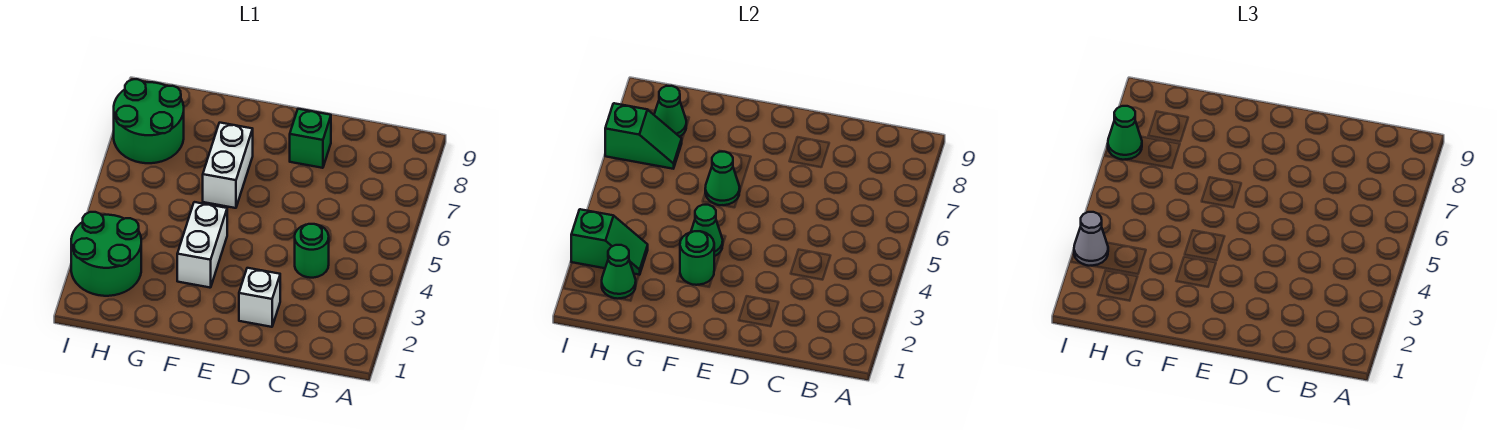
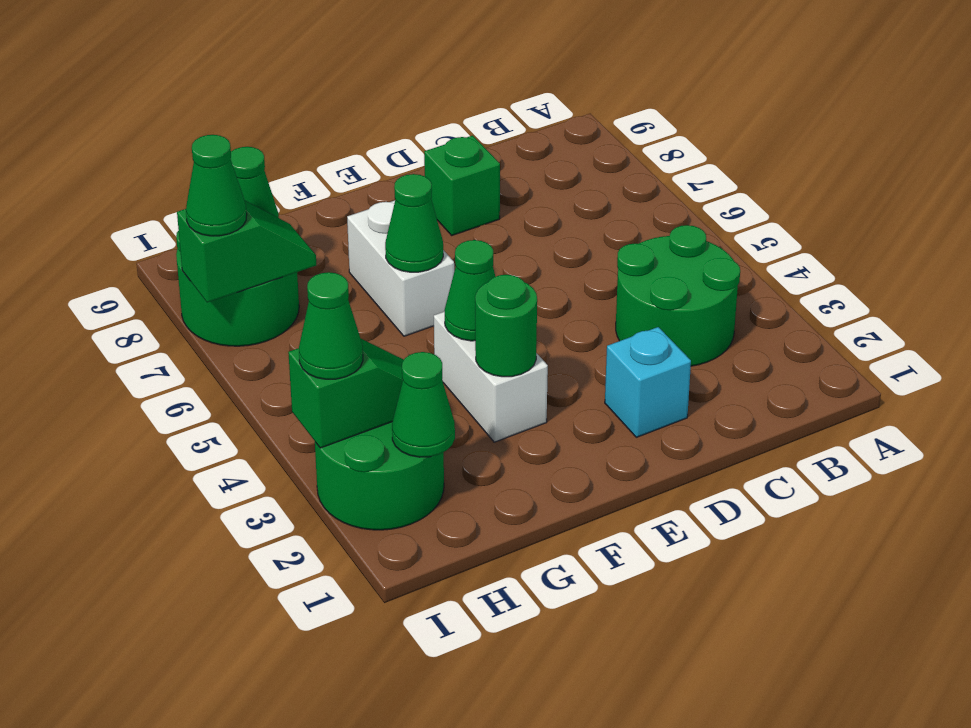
green round brick C4 level 1 -> green round brick B3:C4 level 1
white brick D2 level 1 -> cyan brick D2 level 1
grey cone I3 level 3 -> green cone I3 level 3

